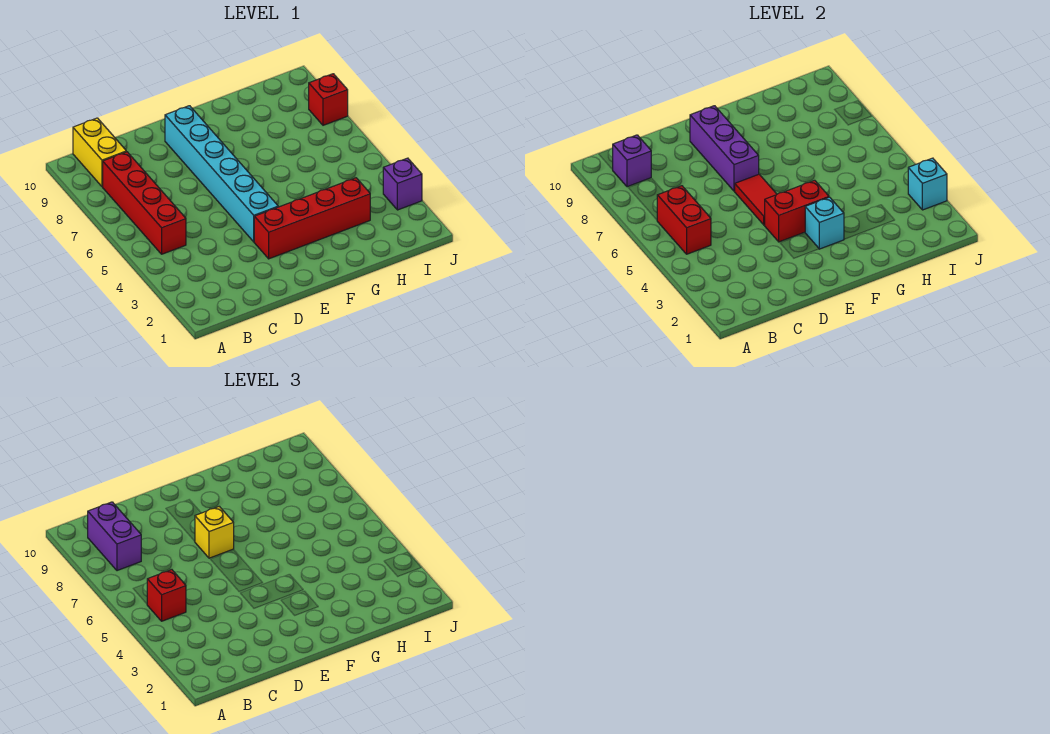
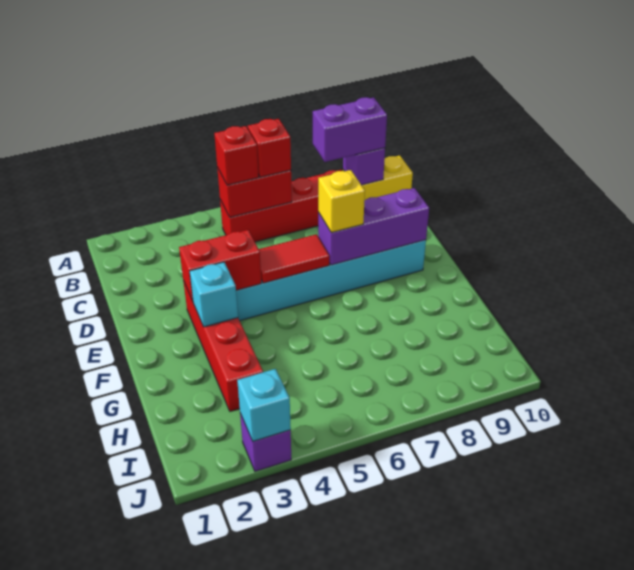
red brick E4:F4 level 2 -> red brick E3:E4 level 2
red brick J8 level 1 -> red brick B6 level 3

